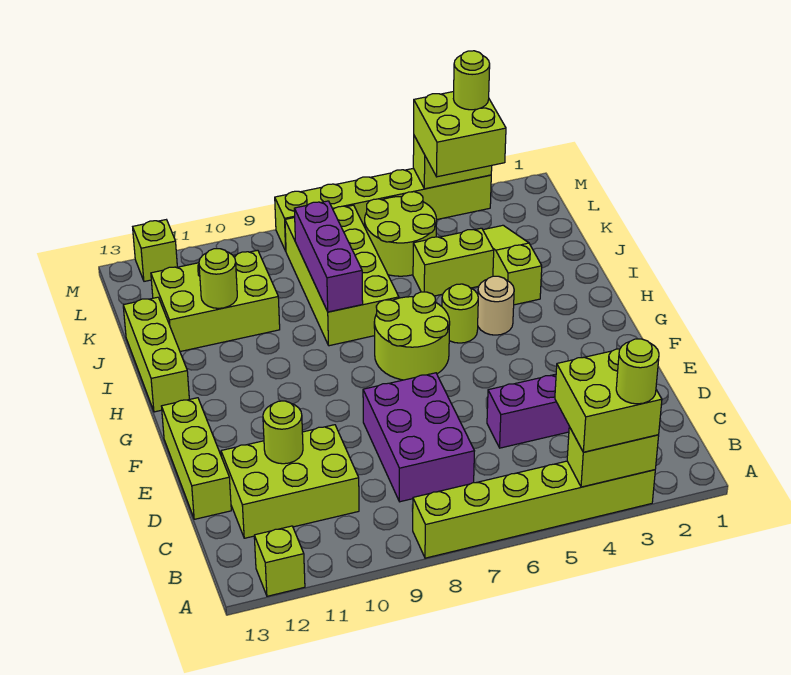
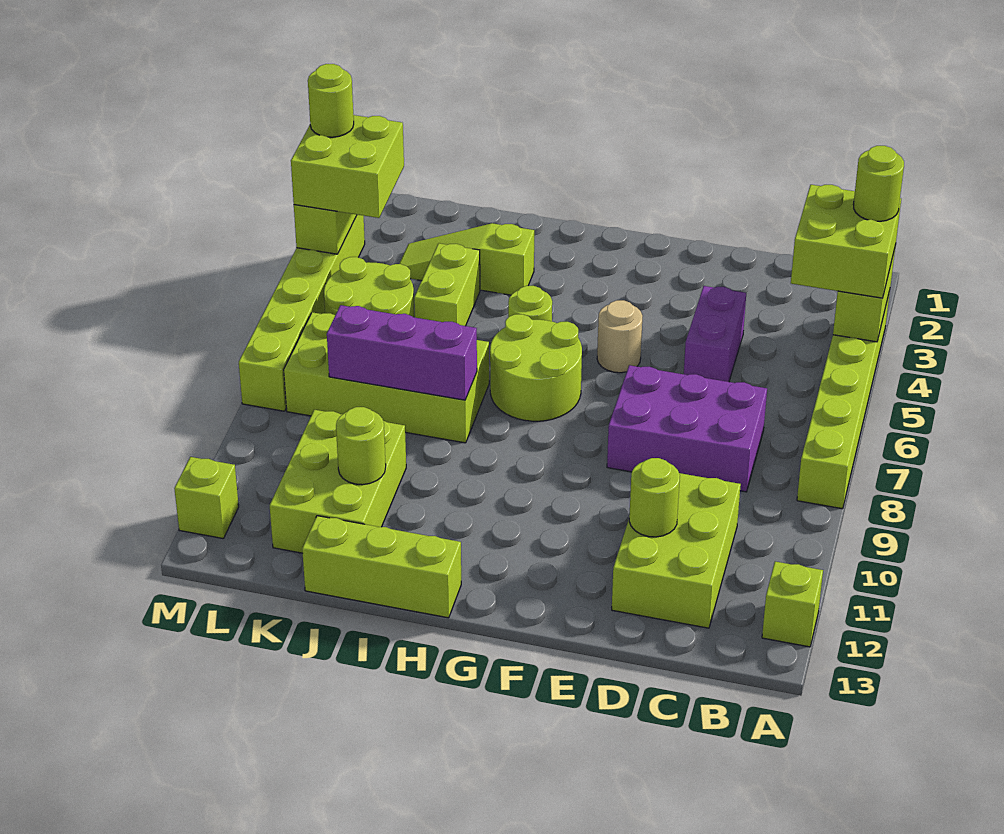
lime brick D13:F13 level 1 -> none
tan round brick H4 level 1 -> tan round brick F5 level 1

